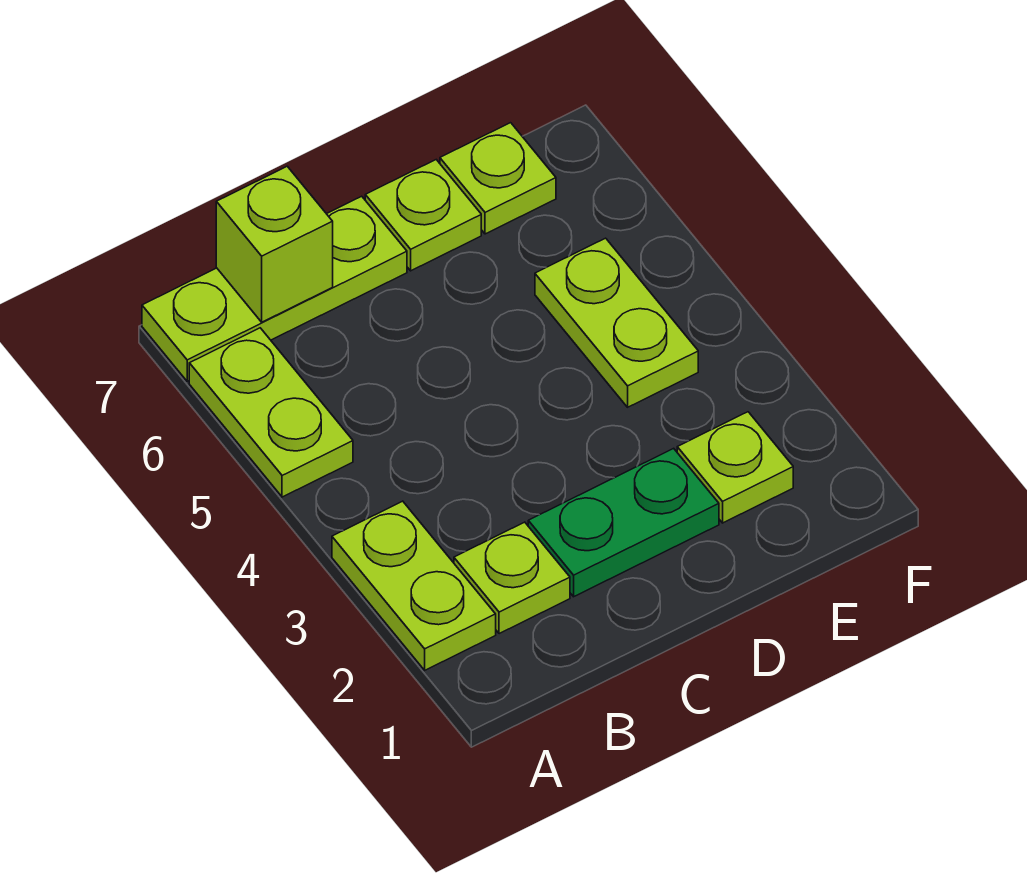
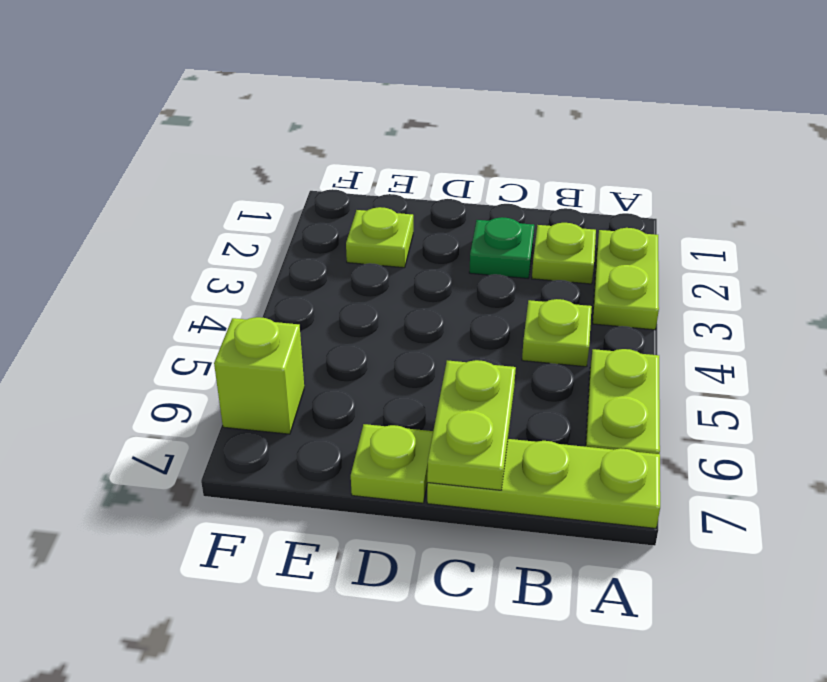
lime brick B7 level 2 -> lime brick F6 level 1
green plate C2:D2 level 1 -> green plate C2 level 1
lime plate E4:E5 level 1 -> lime plate C6:C7 level 2
lime plate E7 level 1 -> lime plate B4 level 1

